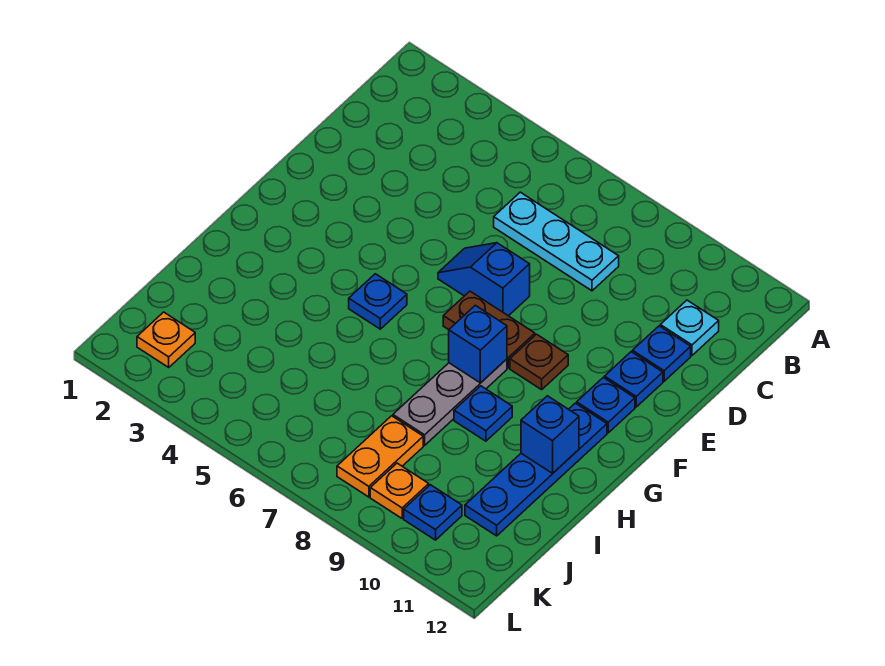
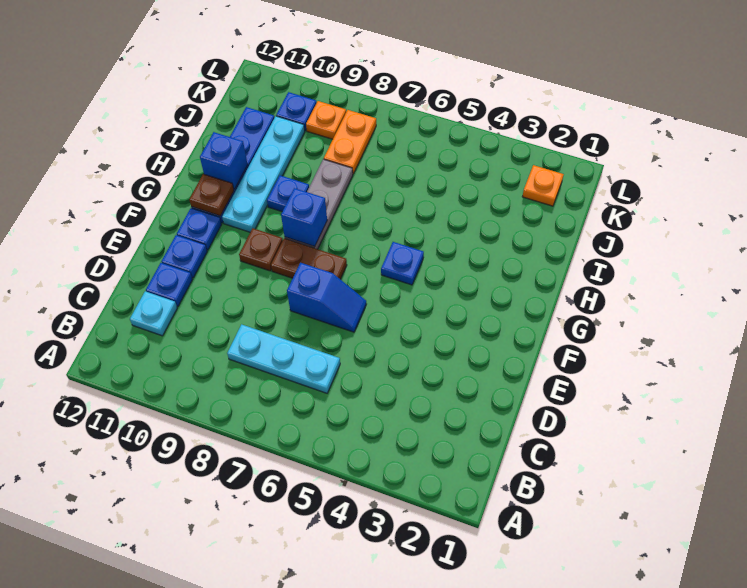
none -> cyan plate G10:J10 level 1
none -> brown plate G11 level 2

